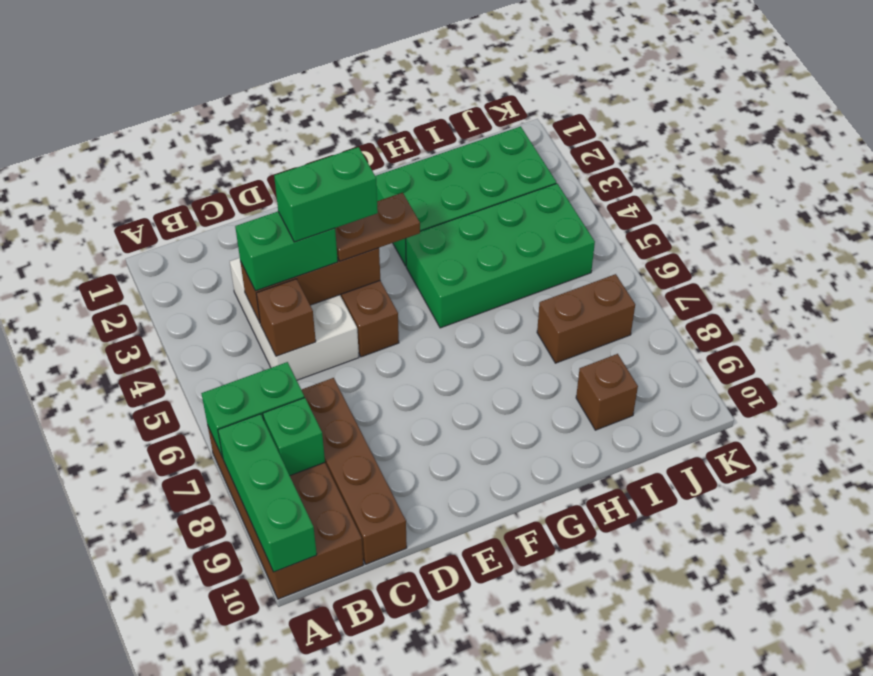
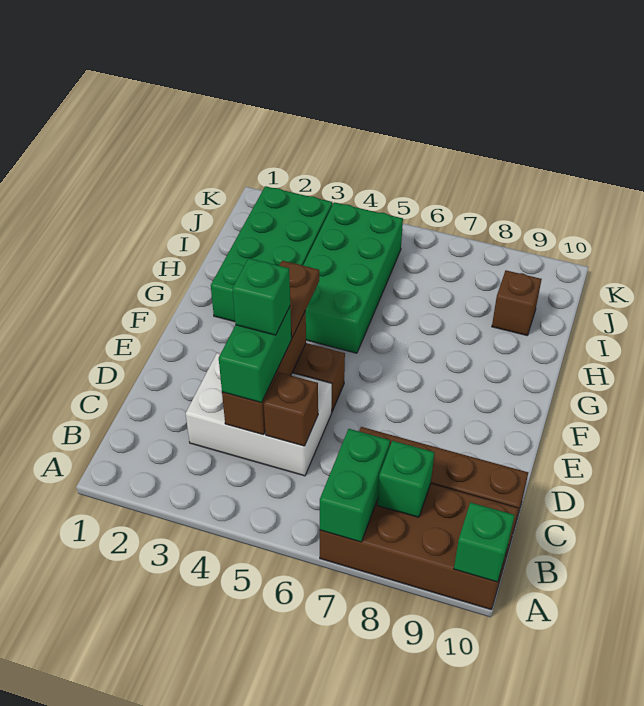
green brick A8:A10 level 2 -> green brick A10 level 2
green brick D4:E4 level 4 -> green brick D4 level 4
brown brick I7:J7 level 1 -> none

